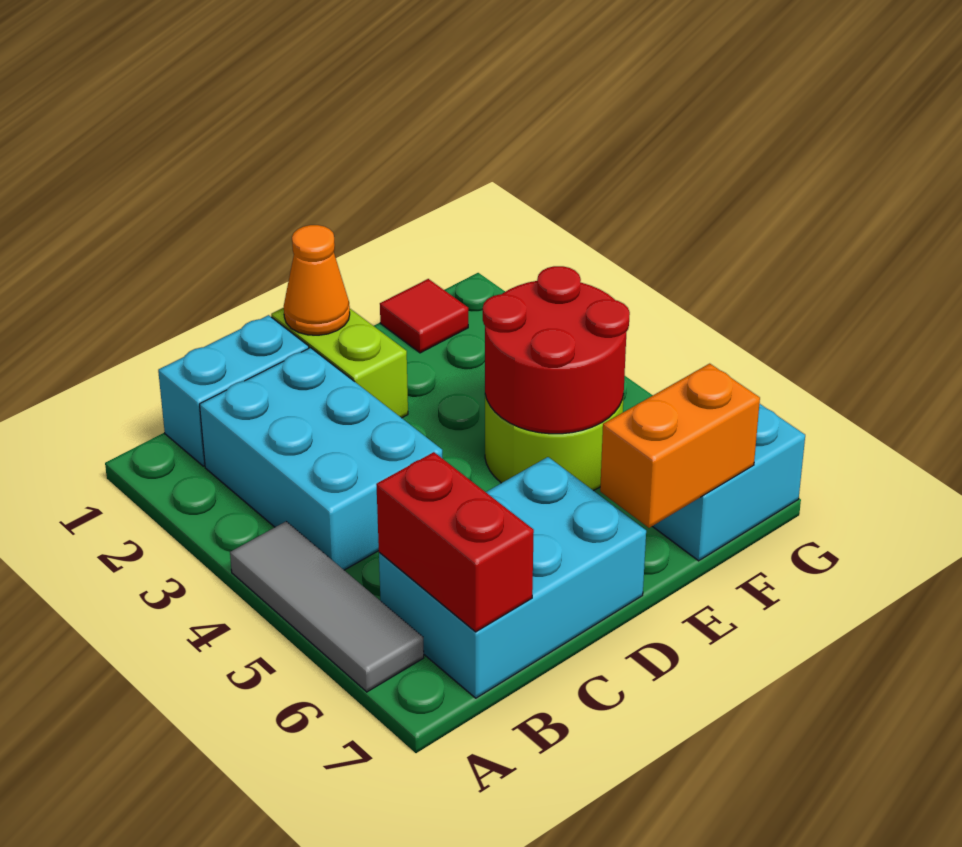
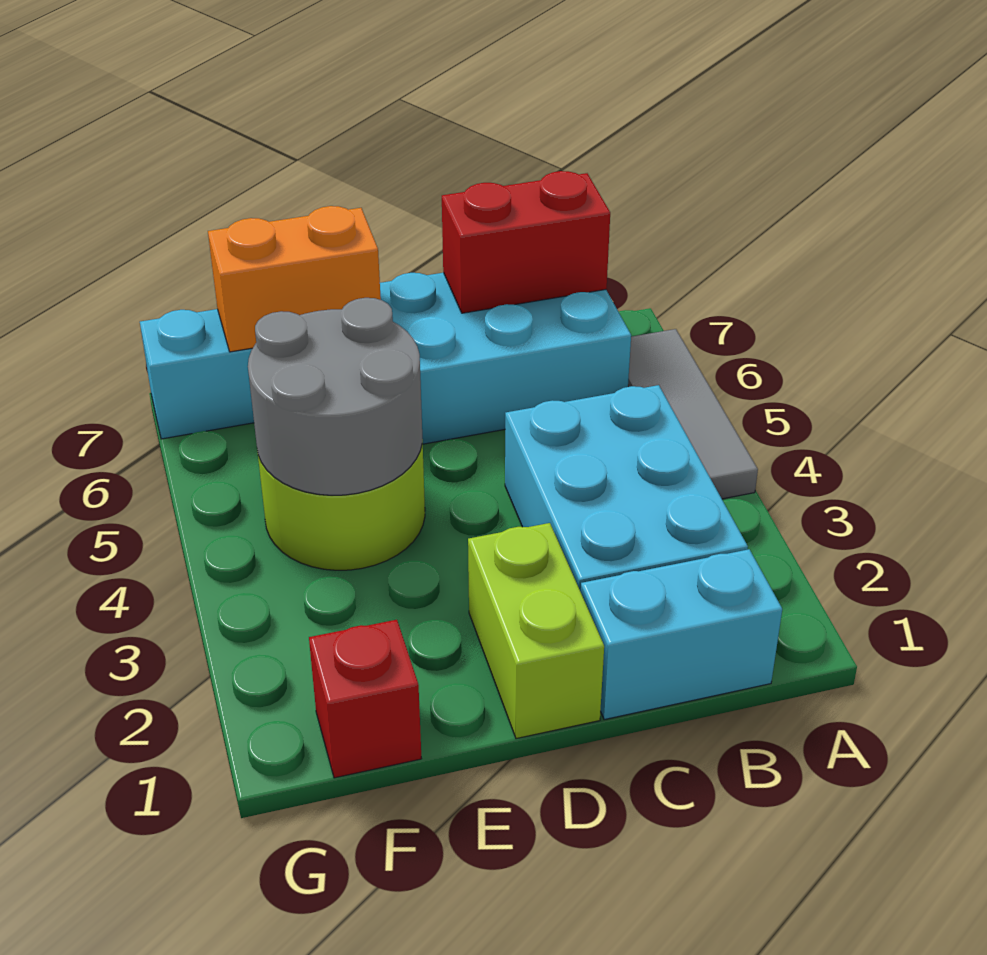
red brick B6:B7 level 2 -> red brick B7:C7 level 2
orange cone D1 level 2 -> none
red round brick E4:F5 level 2 -> grey round brick E4:F5 level 2
red tile F1 level 1 -> red brick F1 level 1

